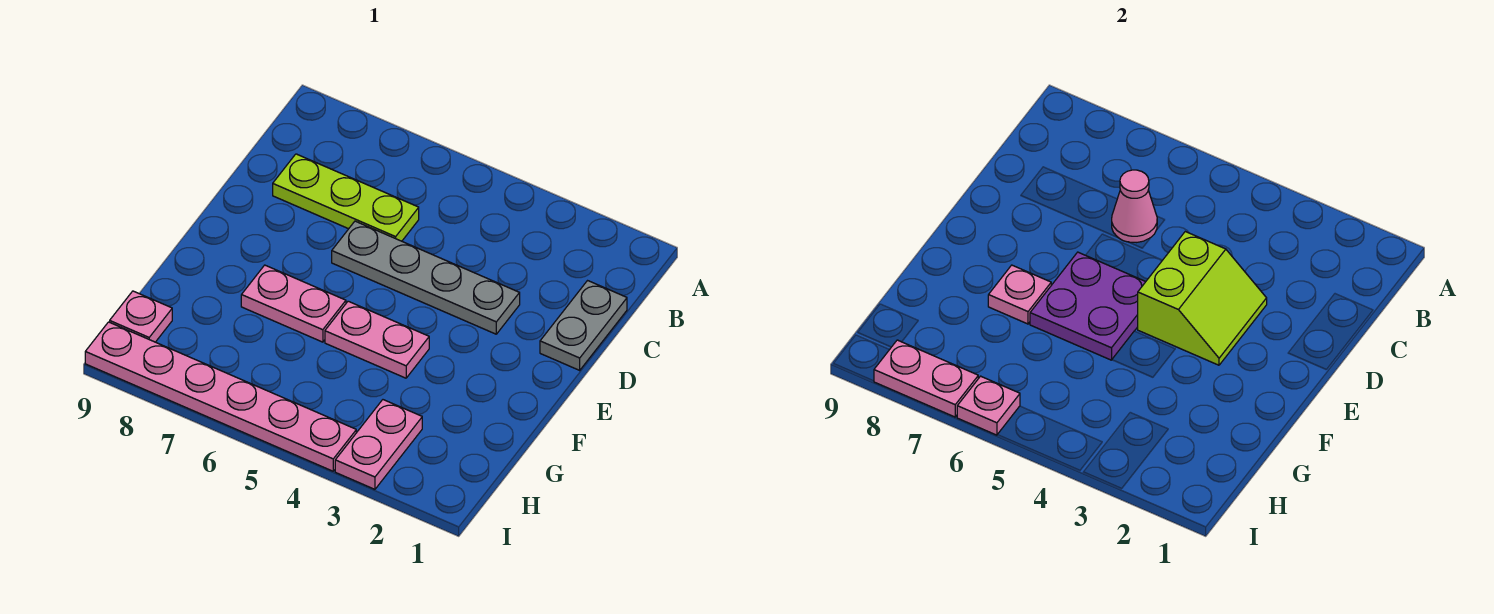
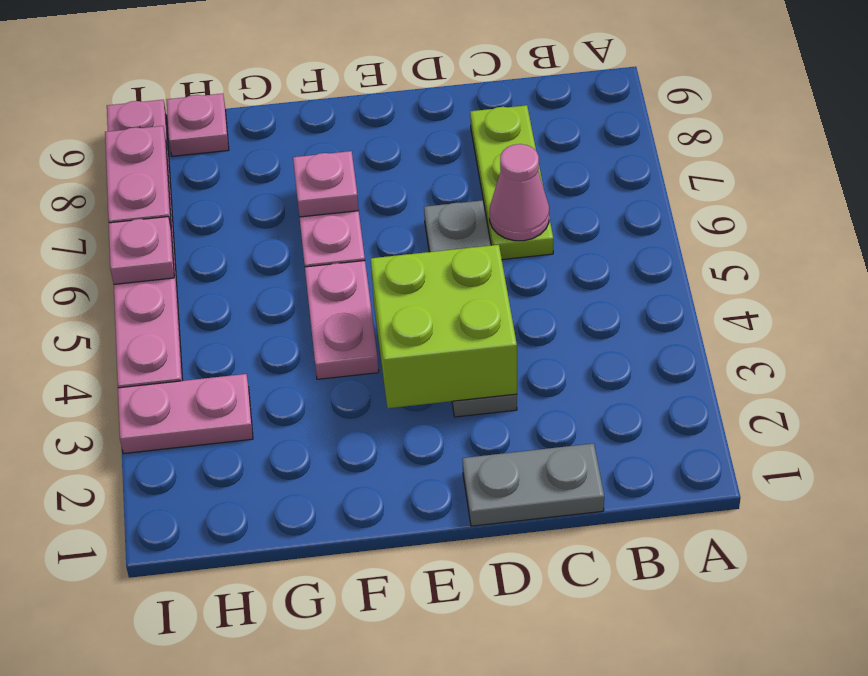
lime slope D3:E4 level 2 top 4 -> lime brick D3:E4 level 2
purple plate E5:F6 level 2 -> none

